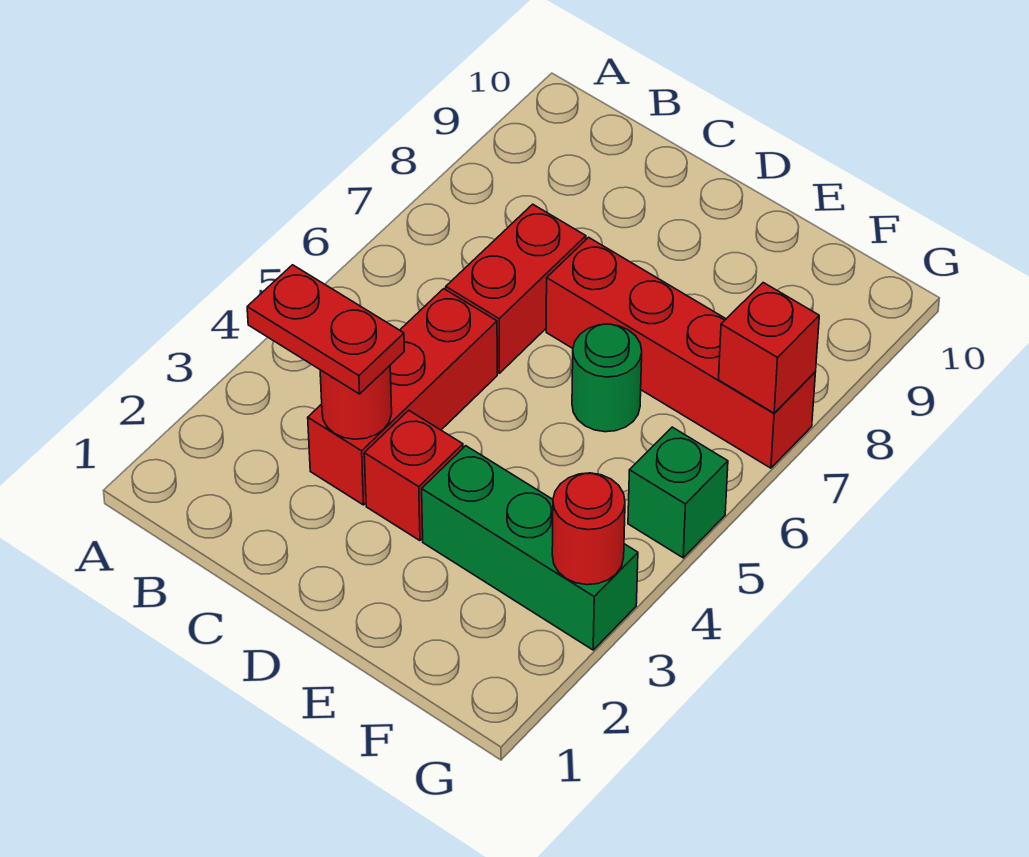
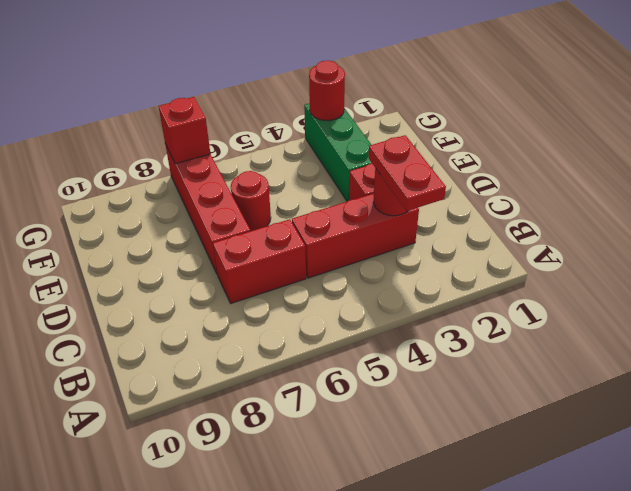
green round brick E6 level 1 -> red round brick E6 level 1
green brick G5 level 1 -> none

